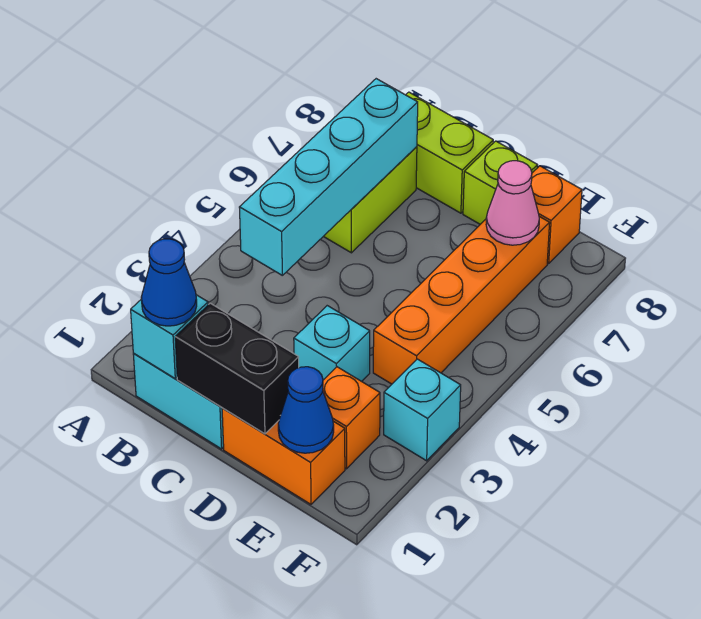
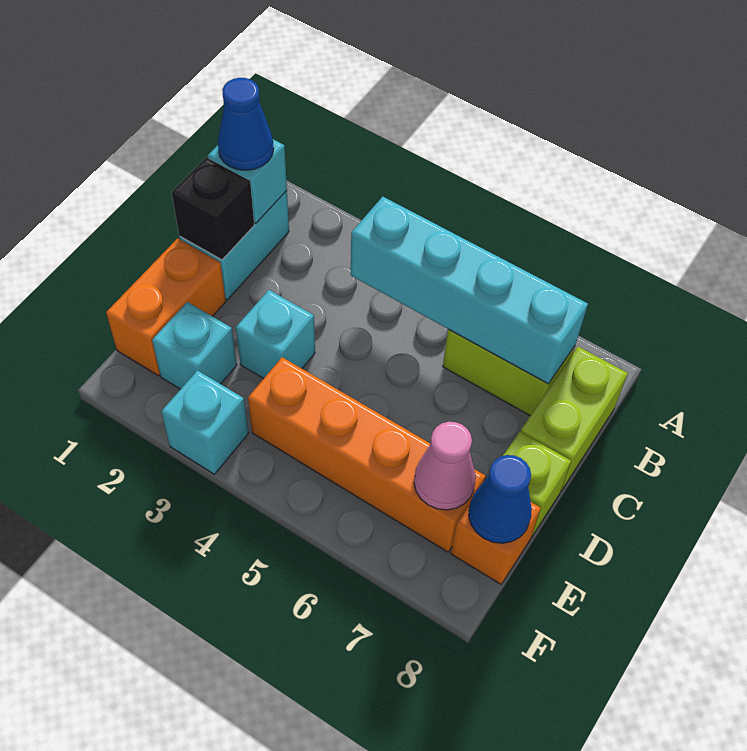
black brick C1:D1 level 2 -> black brick C1 level 2
blue cone E1 level 2 -> blue cone E8 level 2
orange brick E2 level 1 -> cyan brick E2 level 1

